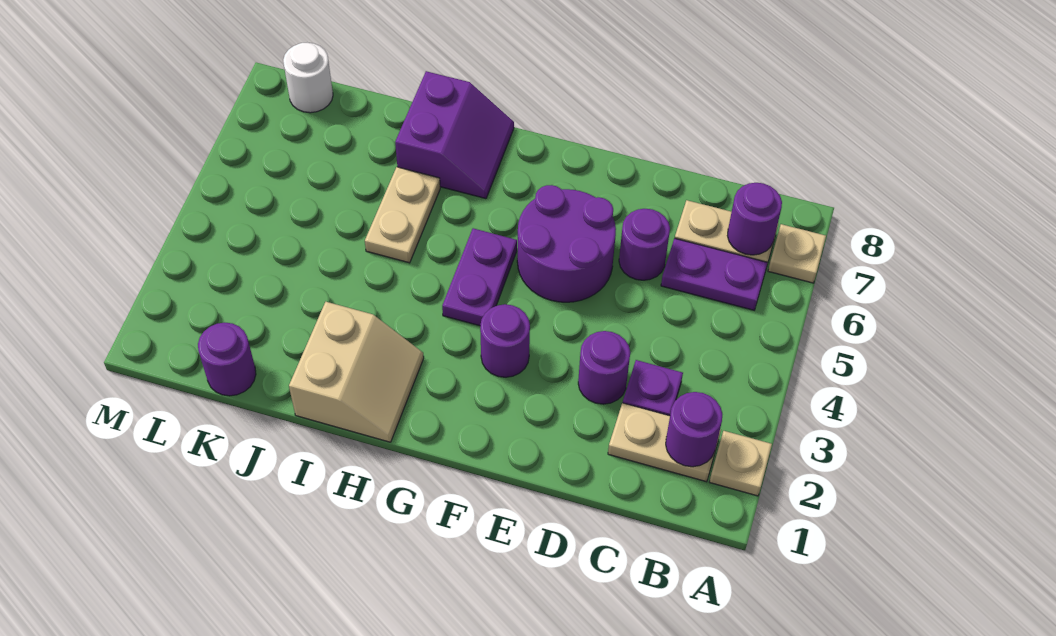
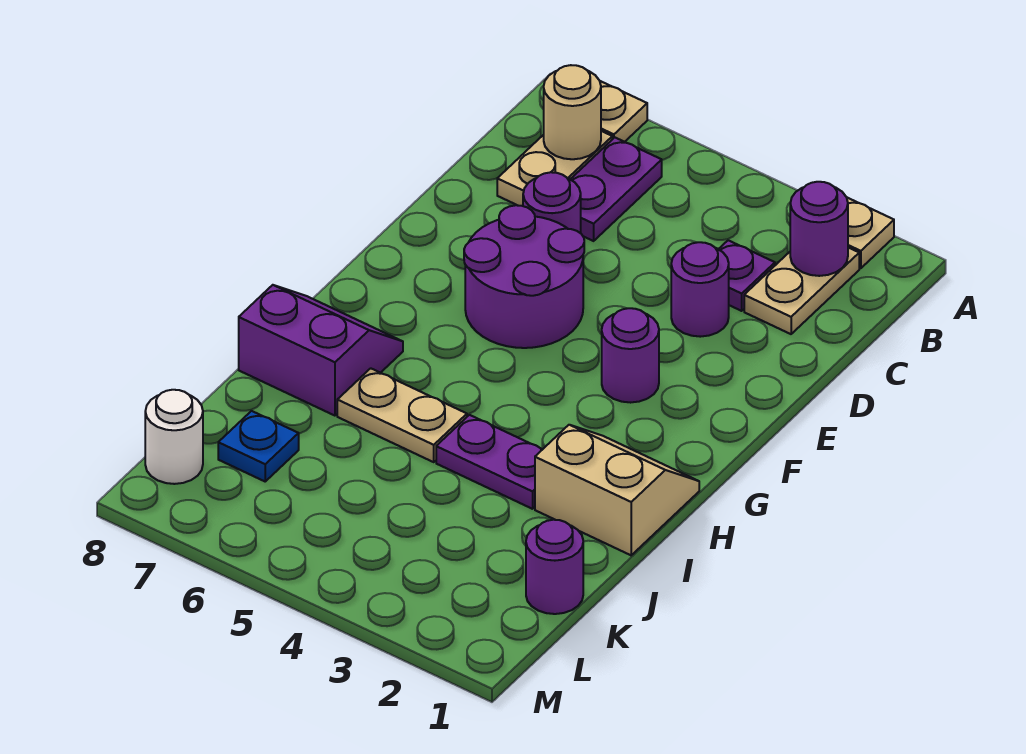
purple round brick B7 level 2 -> tan round brick B7 level 2
purple plate G4:G5 level 1 -> purple plate I3:I4 level 1
none -> blue plate K7 level 1

